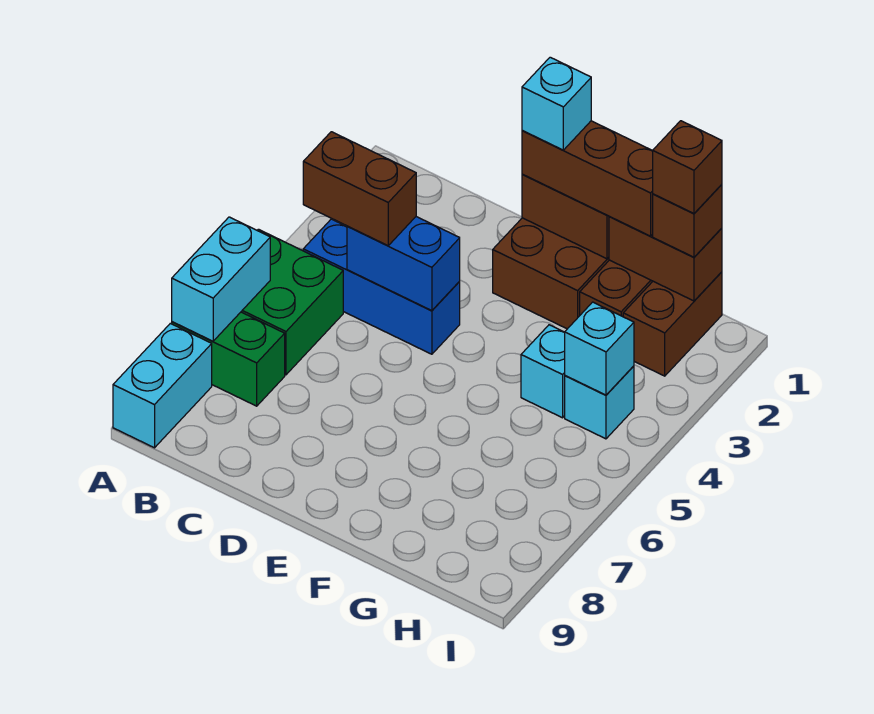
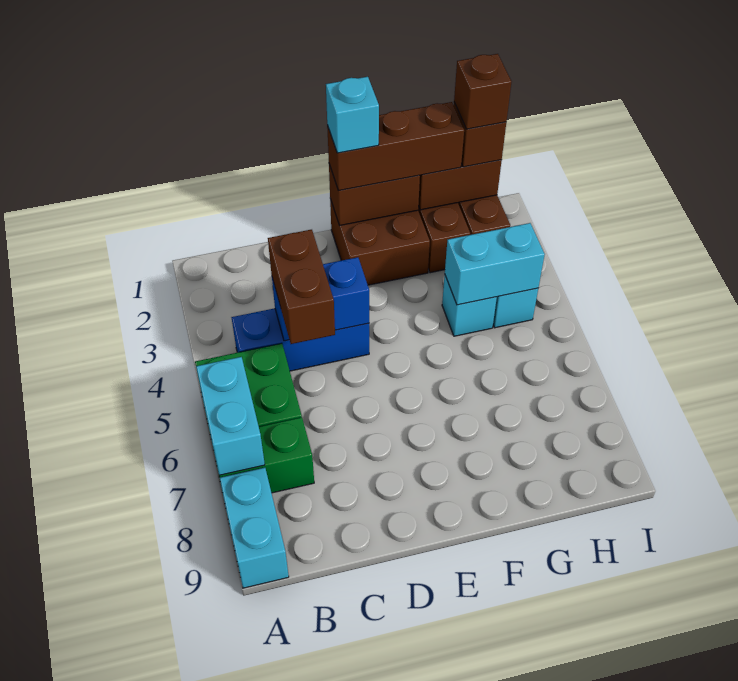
brown brick B4:C4 level 3 -> brown brick C4:C5 level 3
cyan brick H4 level 2 -> cyan brick G4:H4 level 2

